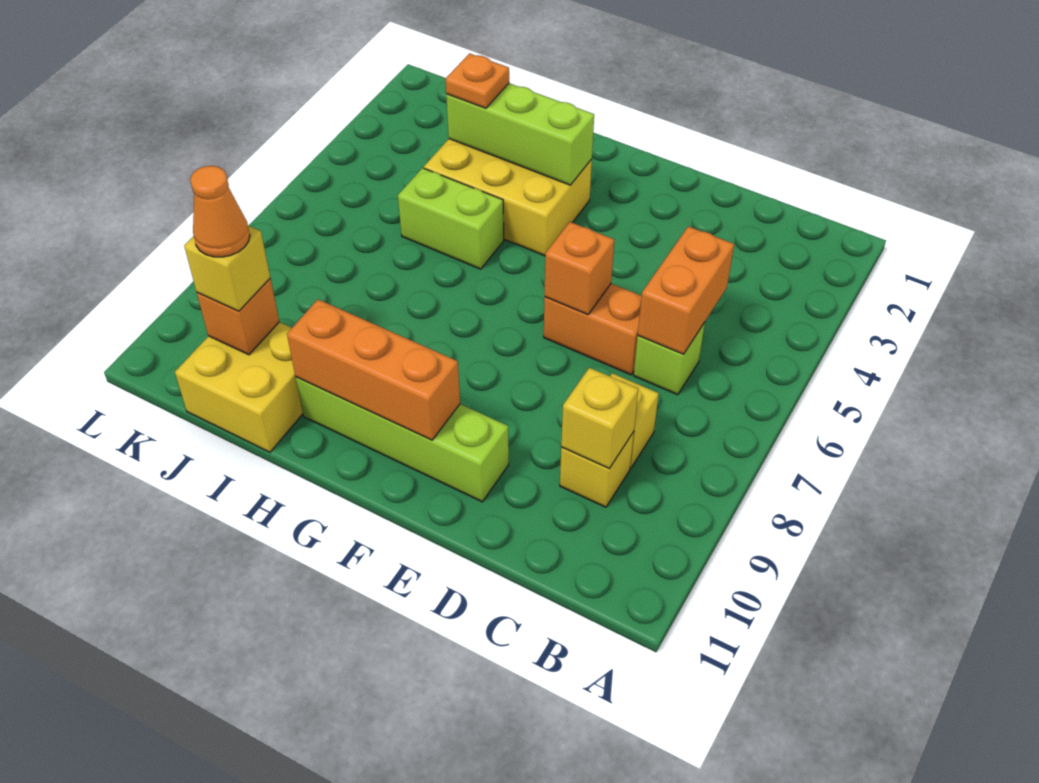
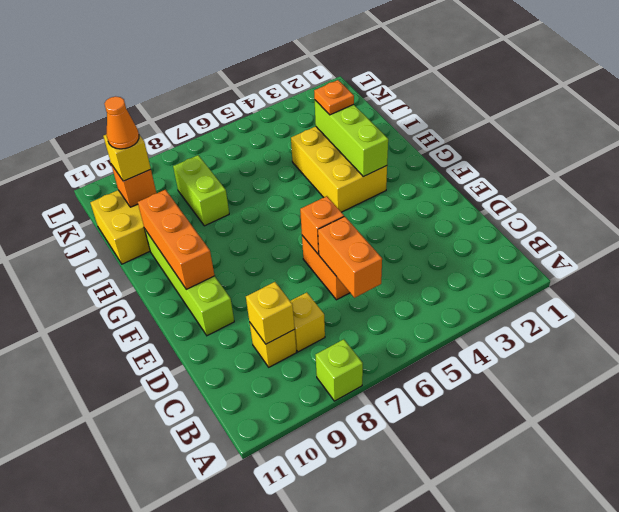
orange brick C5:C6 level 2 -> orange brick C6:D6 level 2
lime brick C6 level 1 -> lime brick A8 level 1
lime brick H5:I5 level 1 -> lime brick I8:J8 level 1

